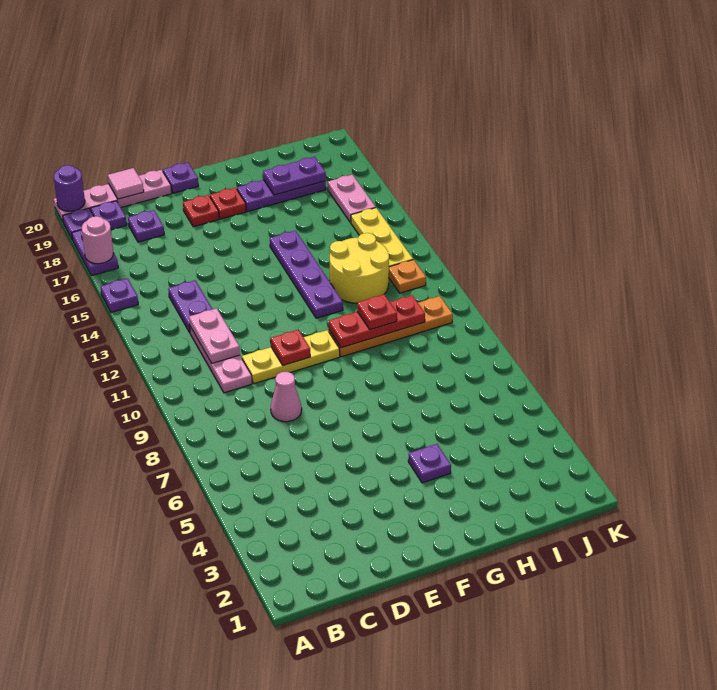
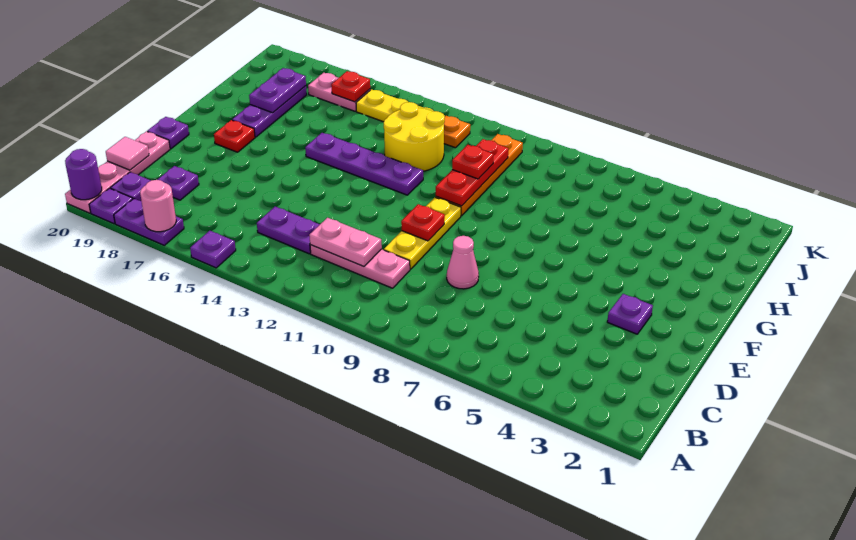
red plate E18 level 1 -> red plate J16 level 2
purple plate G4 level 1 -> purple plate E3 level 1

